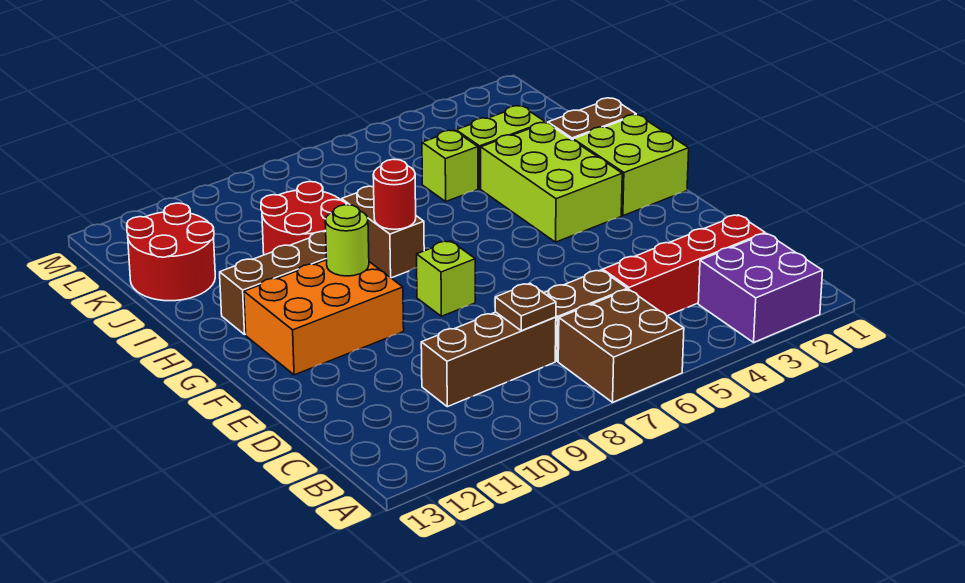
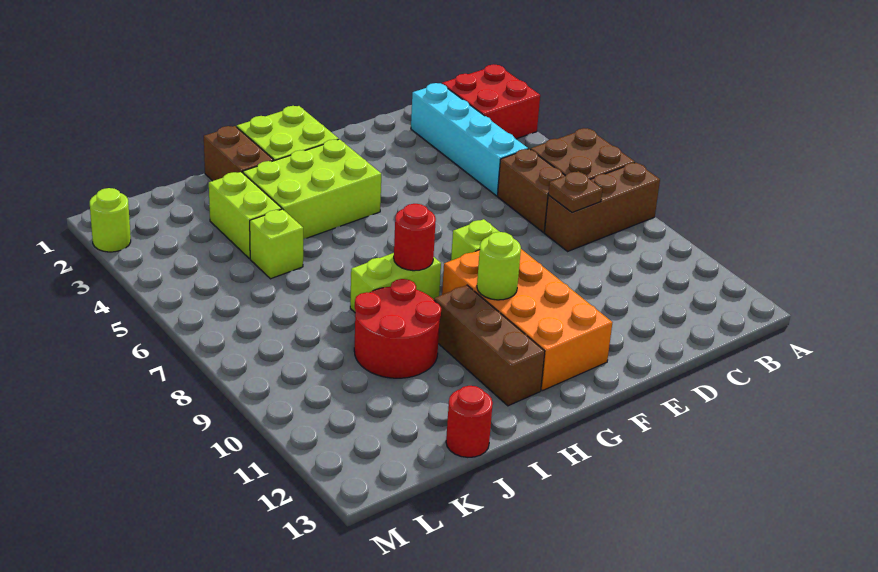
purple brick A2:B3 level 1 -> red brick A2:B3 level 1
red brick C2:C5 level 1 -> cyan brick C2:C5 level 1
brown brick C8:C10 level 1 -> brown brick A8:C8 level 1
orange brick F10:G12 level 1 -> orange brick F9:G12 level 1
brown brick H8:I8 level 1 -> lime brick H8:I8 level 1
red round brick J12:K13 level 1 -> red round brick J13 level 1
none -> lime round brick M2 level 1

